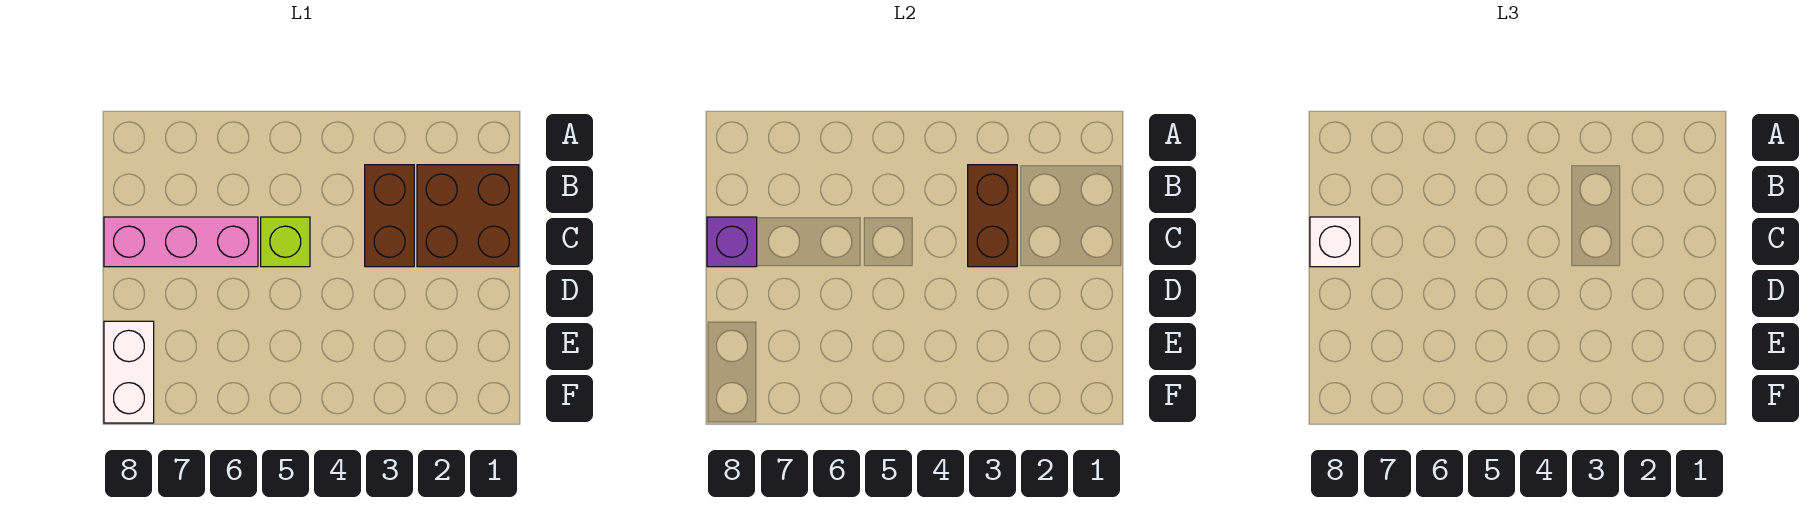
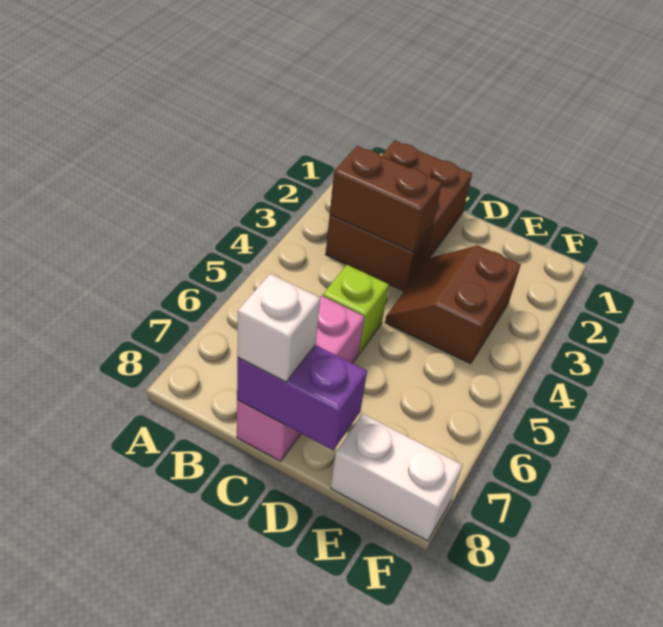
purple brick C8 level 2 -> purple brick C8:D8 level 2
none -> brown slope D3:E4 level 1 top E

